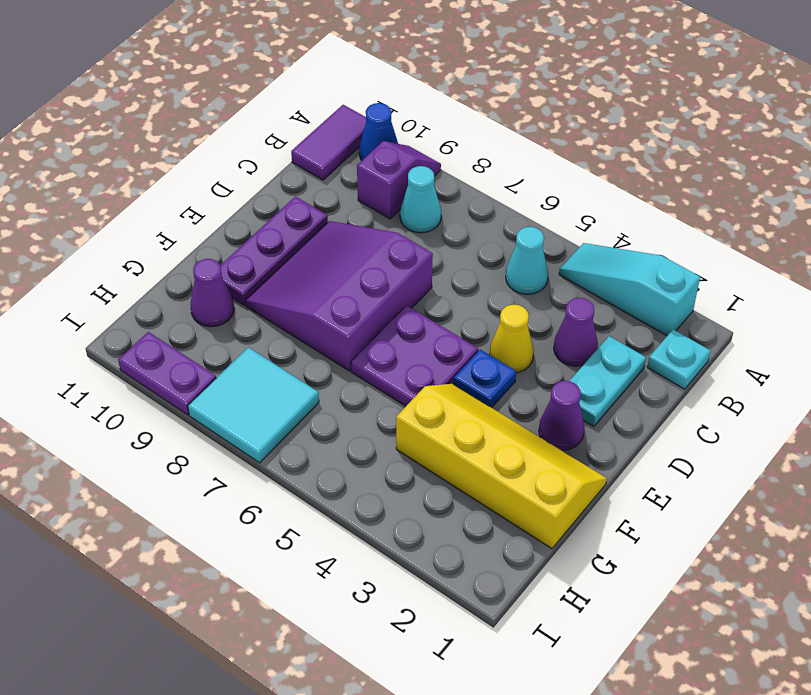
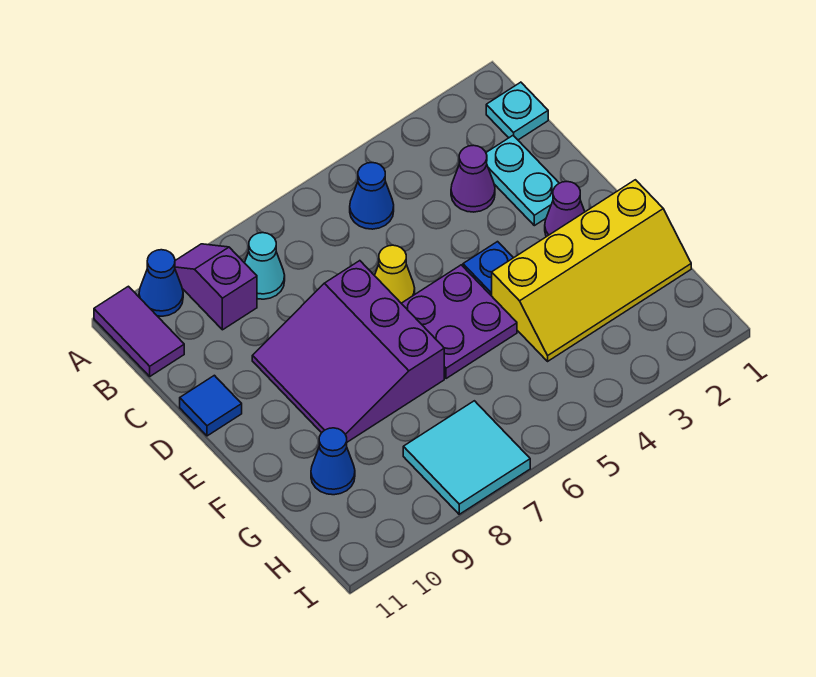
cyan slope A2:A4 level 1 top 2 -> none
cyan cone B5 level 1 -> blue cone B5 level 1
yellow cone D4 level 1 -> yellow cone D6 level 1
purple plate D10:F10 level 1 -> none
none -> blue tile D11 level 1
yellow slope F1:G4 level 1 top G -> yellow slope F1:G4 level 1 top F
purple cone G10 level 1 -> blue cone G10 level 1
purple plate I9:I10 level 1 -> none

